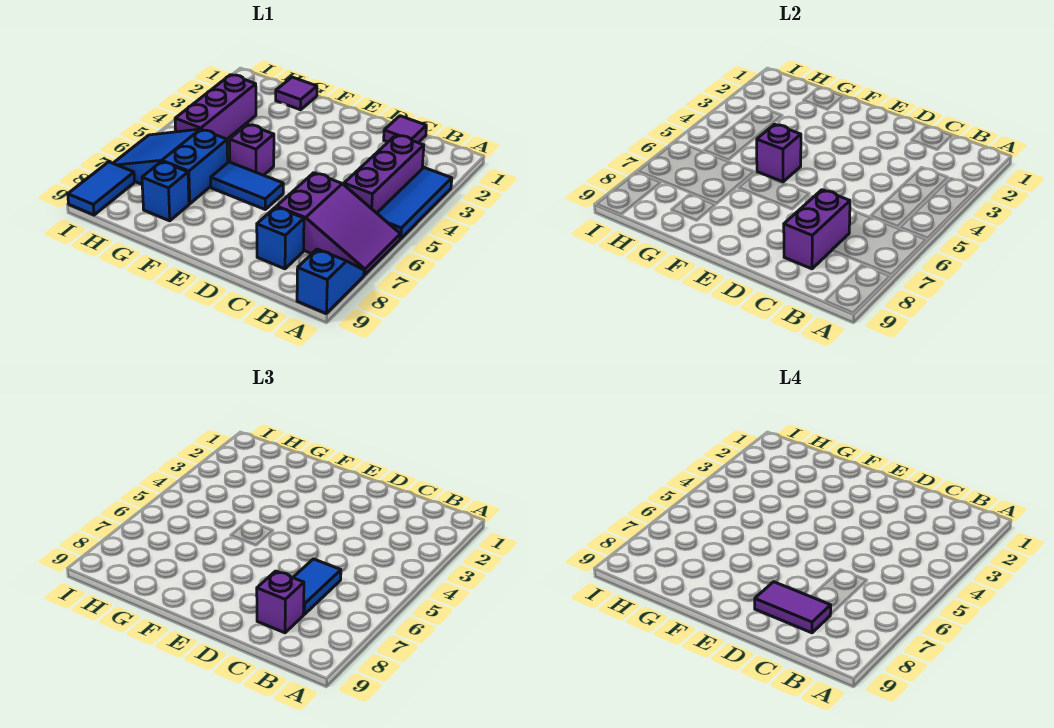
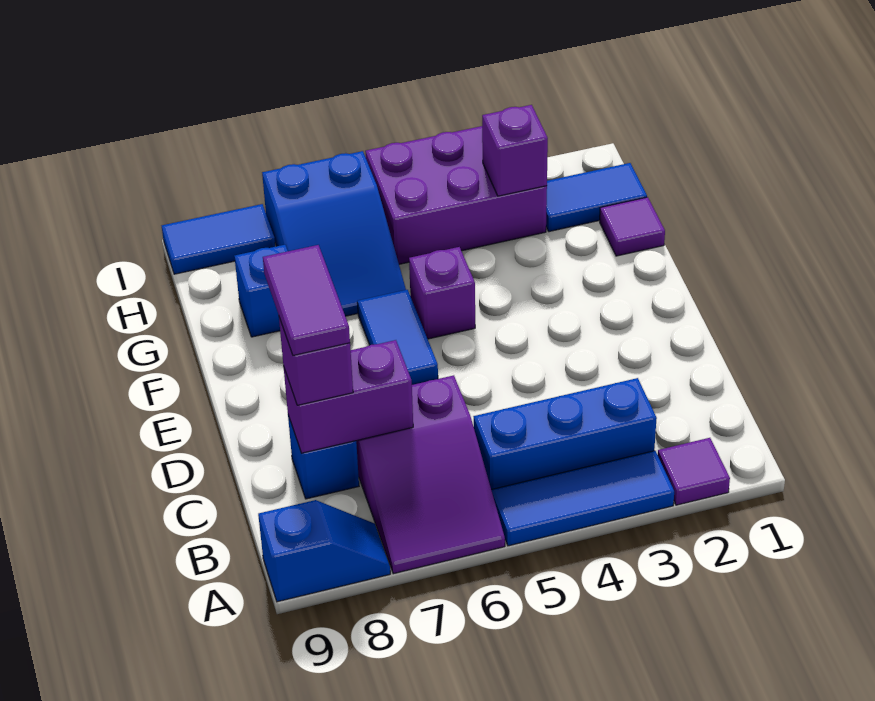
purple brick B3:B5 level 1 -> blue brick B3:B5 level 1
purple tile C1 level 1 -> purple tile A2 level 1
blue tile C6:C7 level 3 -> blue tile H1:H2 level 1
purple brick F5 level 2 -> purple brick H3 level 2
blue slope G6:I7 level 1 top G -> blue slope G6:I7 level 1 top I
purple brick H3:H5 level 1 -> purple brick H3:I5 level 1

